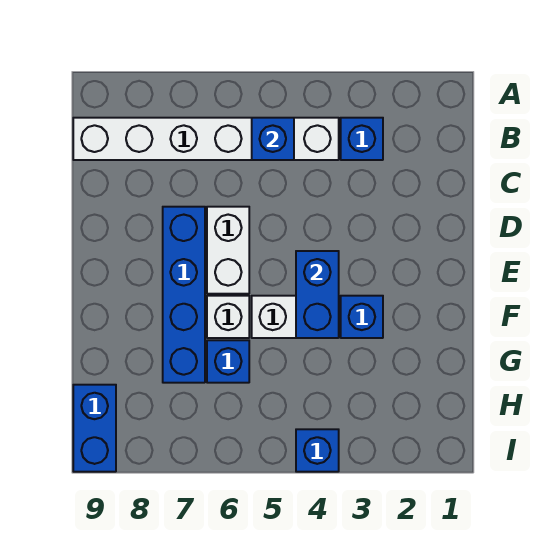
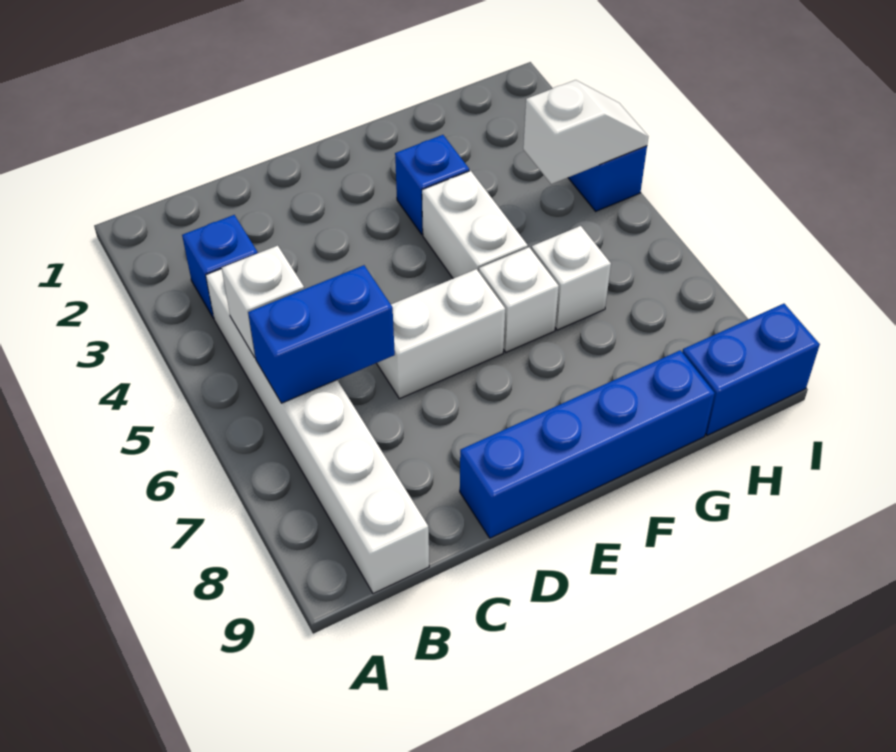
blue brick B5 level 2 -> white brick B5 level 2
blue brick D7:G7 level 1 -> blue brick D9:G9 level 1
blue brick E4:F4 level 2 -> blue brick B6:C6 level 2
blue brick G6 level 1 -> white brick G6 level 1
none -> white slope H4:I4 level 2 top H

